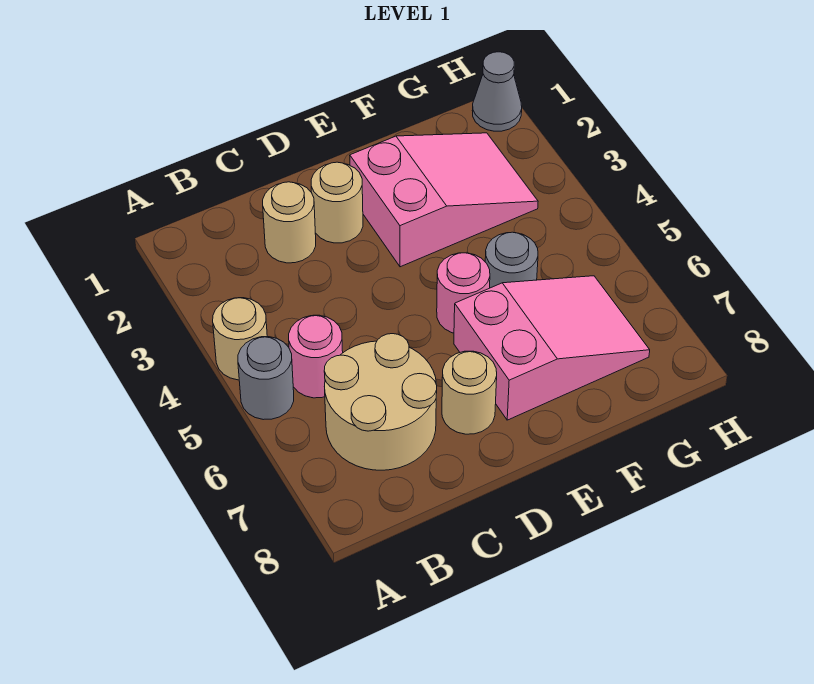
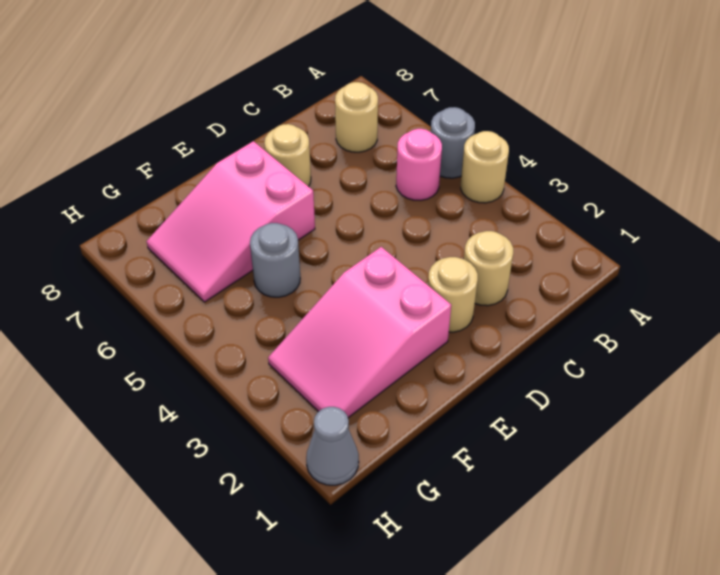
tan round brick B6:C7 level 1 -> tan round brick B7 level 1
pink round brick E5 level 1 -> none

